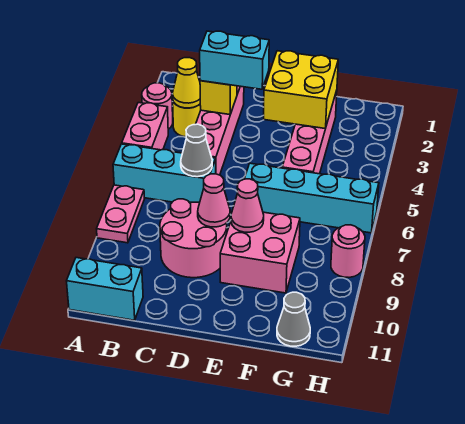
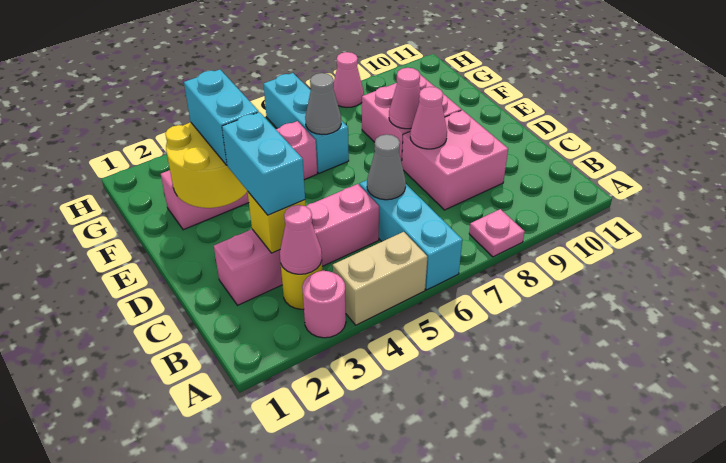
pink brick A4:A5 level 1 -> tan brick A4:A5 level 1
pink plate A7:A8 level 1 -> pink plate A8 level 1
cyan brick A11:B11 level 1 -> cyan brick E3:F3 level 3
yellow cone B3 level 2 -> pink cone B3 level 2
pink round brick C8:D9 level 1 -> pink brick C8:D9 level 1
yellow brick E2:F3 level 2 -> yellow round brick E2:F3 level 2
cyan brick E6:H6 level 1 -> cyan brick F6:H6 level 1
grey cone G11 level 1 -> grey cone F6 level 2
pink round brick H8 level 1 -> pink cone H8 level 1

